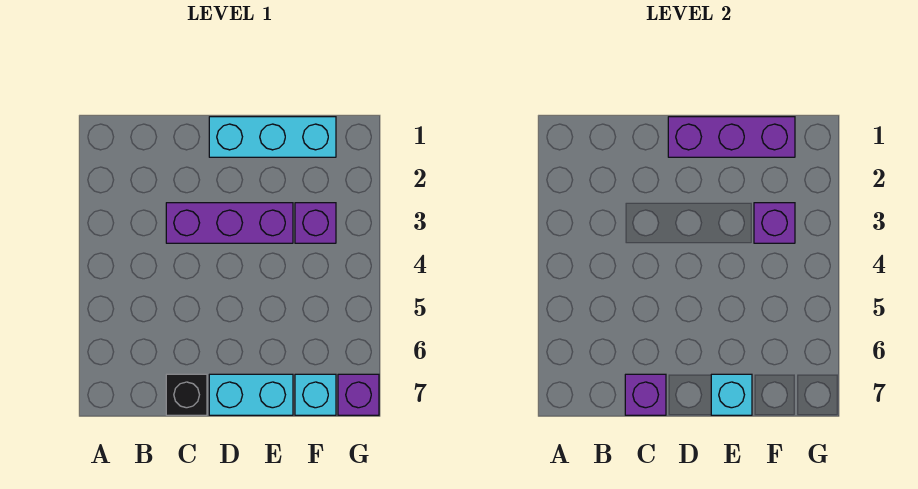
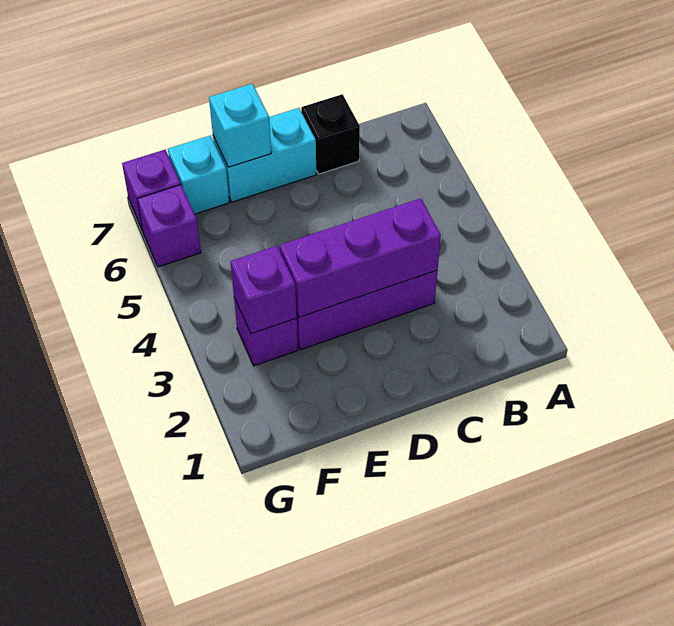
purple brick C7 level 2 -> purple brick G6 level 1
cyan brick D1:F1 level 1 -> none
purple brick D1:F1 level 2 -> purple brick C3:E3 level 2

